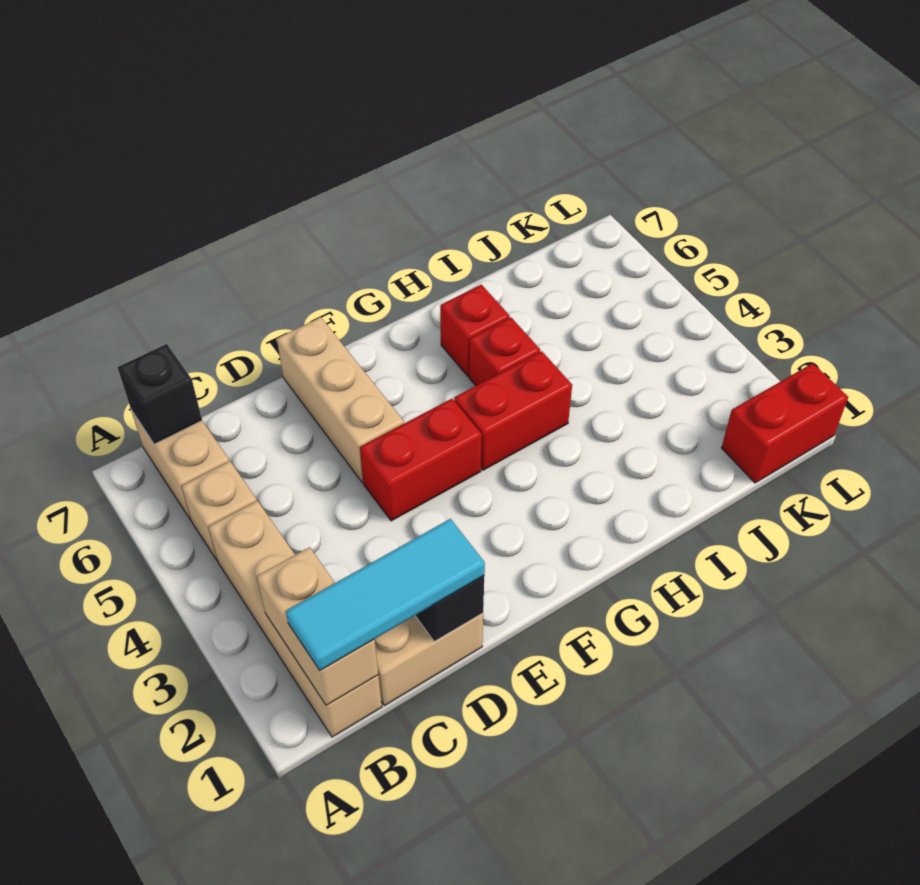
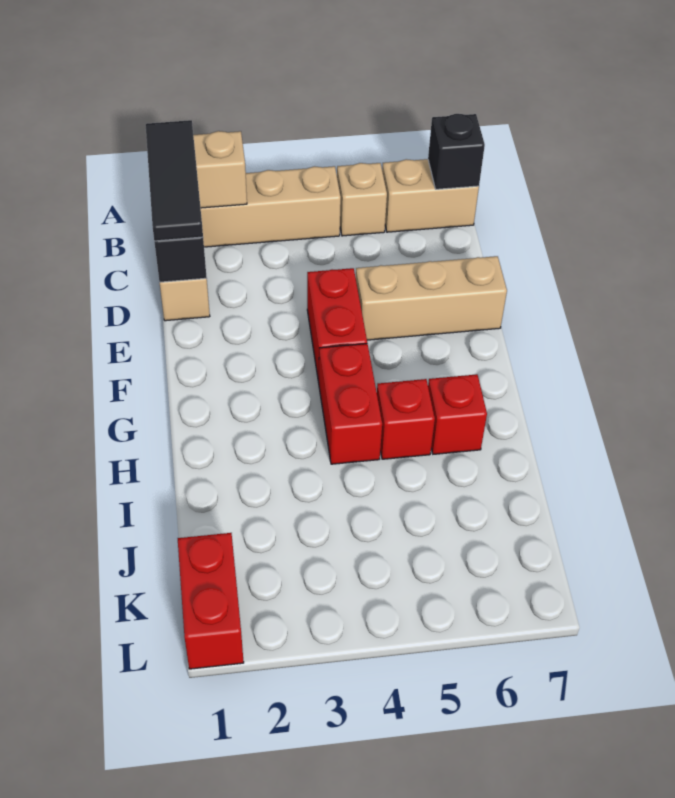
cyan tile B1:D1 level 3 -> black tile B1:D1 level 3

